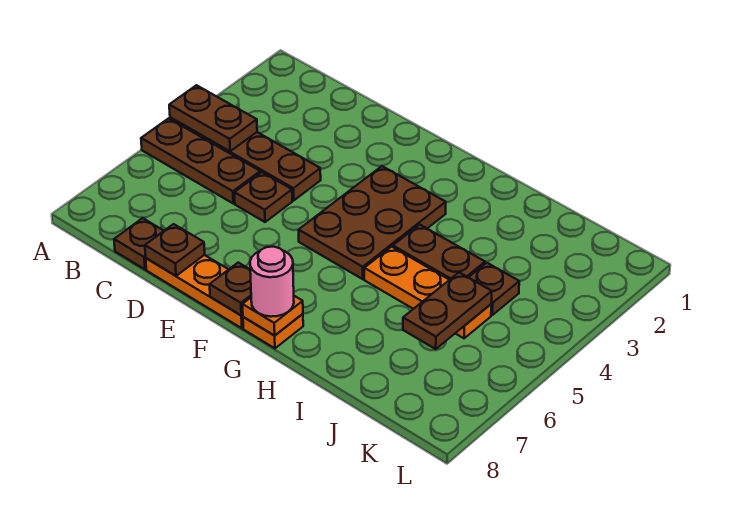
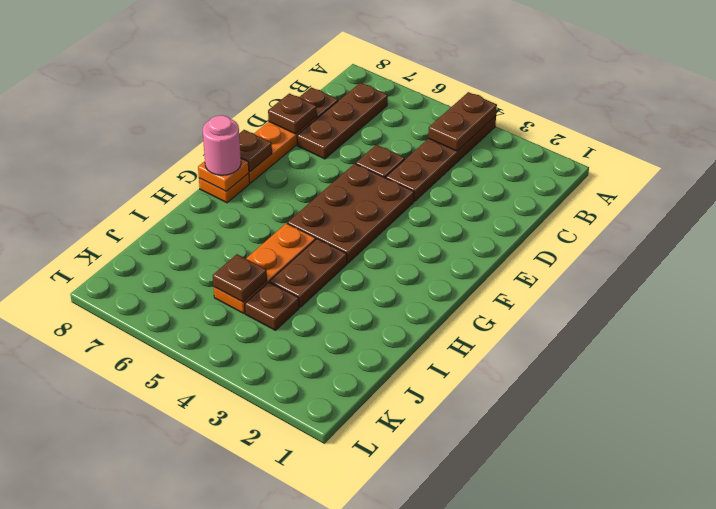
brown plate A5:C5 level 1 -> brown plate B7:D7 level 1
brown plate F3:G5 level 1 -> brown plate E4:G5 level 1
brown plate J5:J6 level 2 -> brown plate J5 level 2

